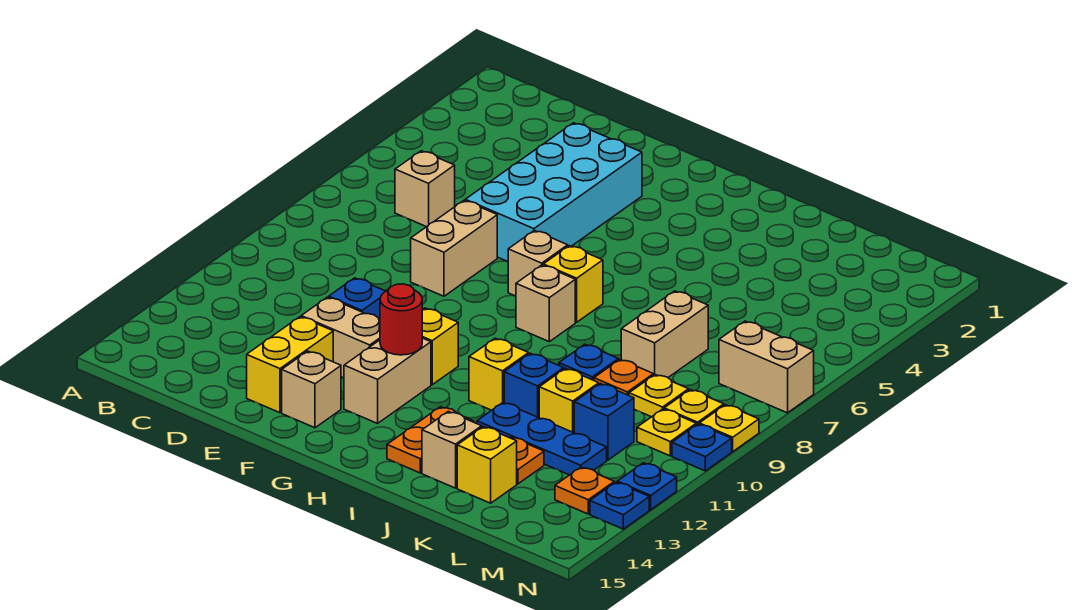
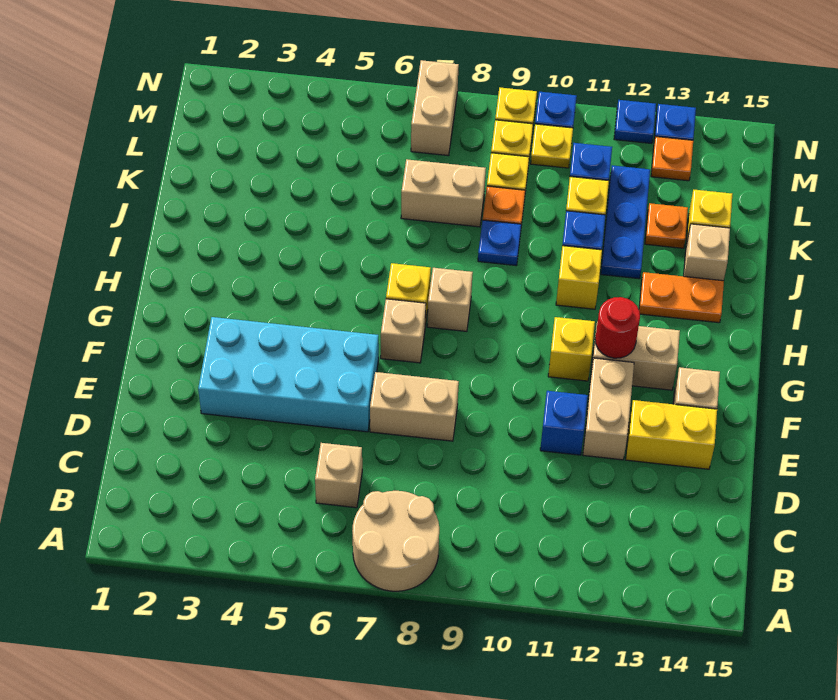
none -> tan round brick A7:B8 level 1

